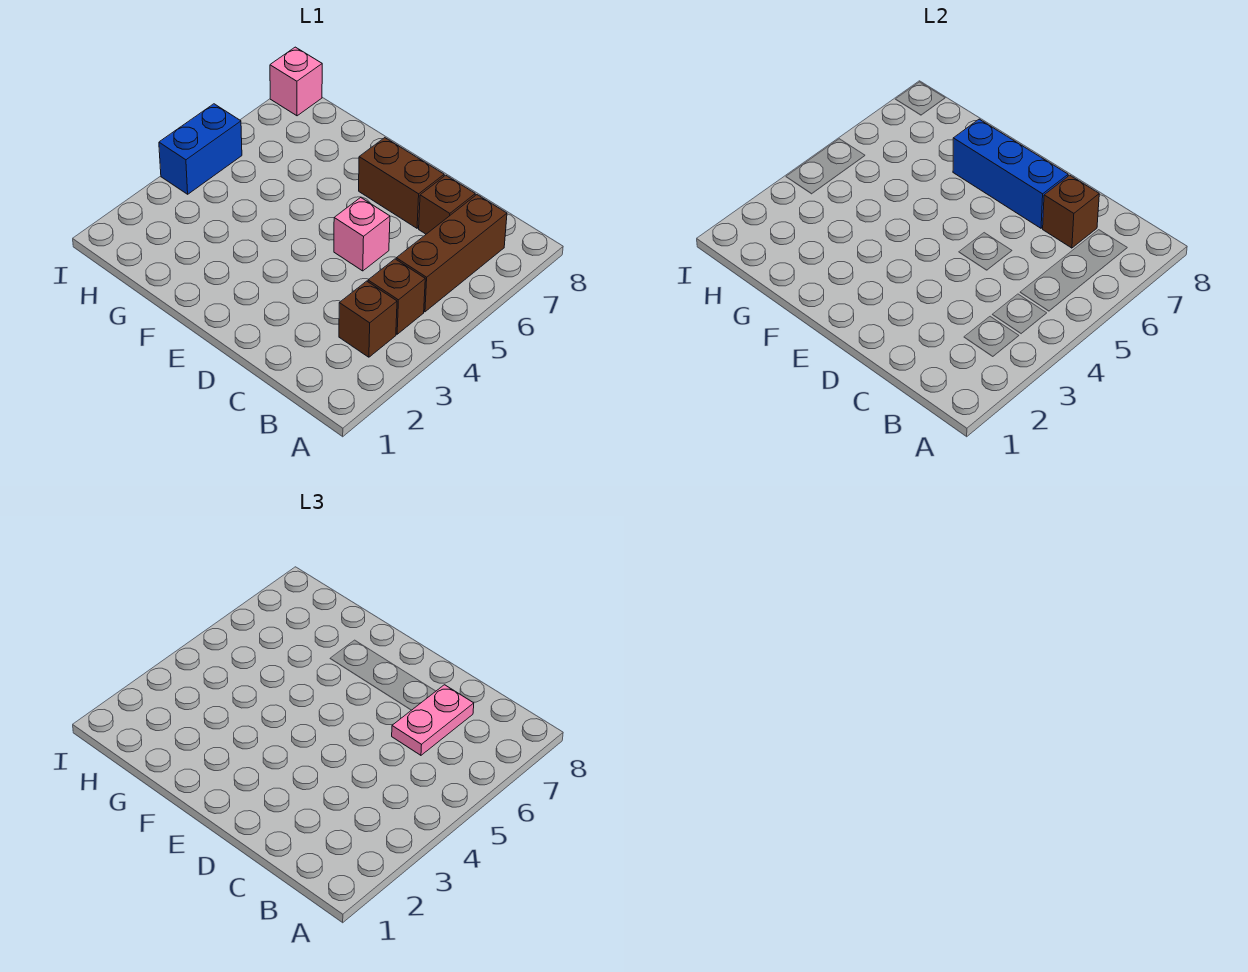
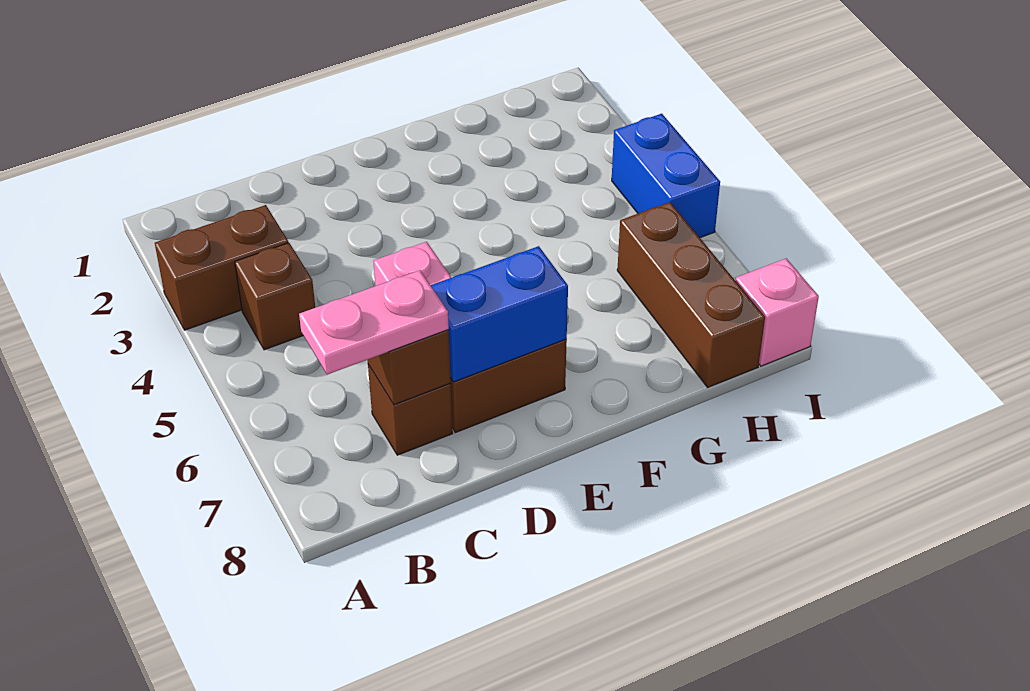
brown brick B3 level 1 -> brown brick A3:B3 level 1
brown brick B5:B7 level 1 -> brown brick H6:H8 level 1
pink plate C6:C7 level 3 -> pink plate B7:C7 level 3
blue brick D7:F7 level 2 -> blue brick D7:E7 level 2

